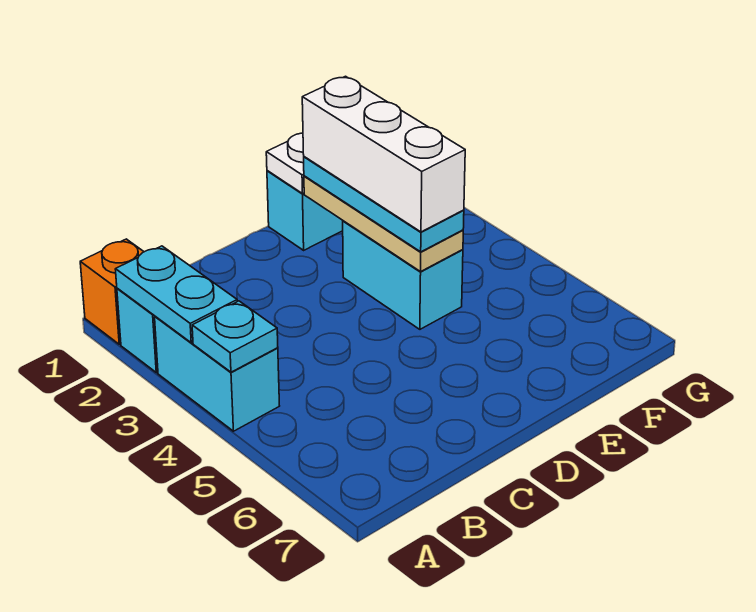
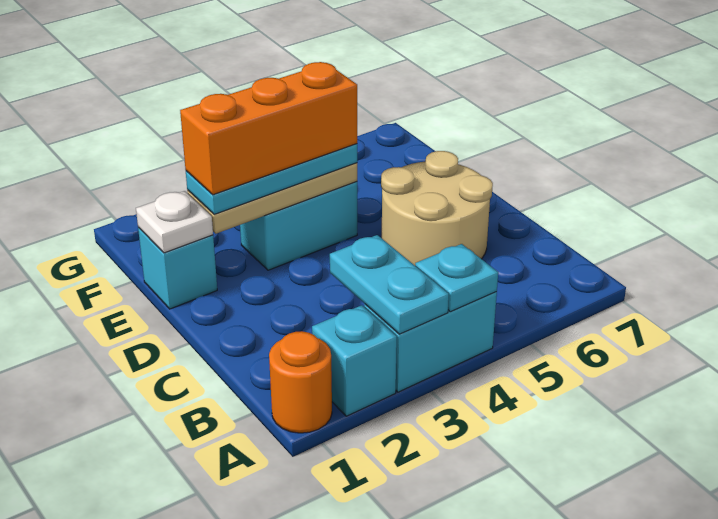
orange brick A1 level 1 -> orange round brick A1 level 1
cyan plate A2:A3 level 2 -> cyan plate A3:B3 level 2
none -> tan round brick C5:D6 level 1
white brick E2:E4 level 4 -> orange brick E2:E4 level 4

